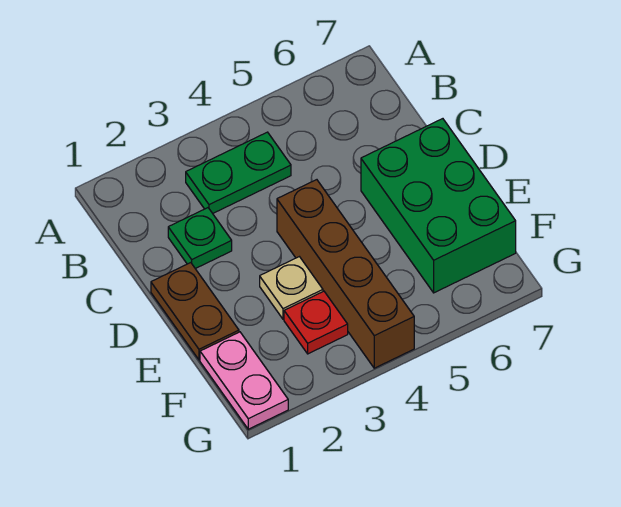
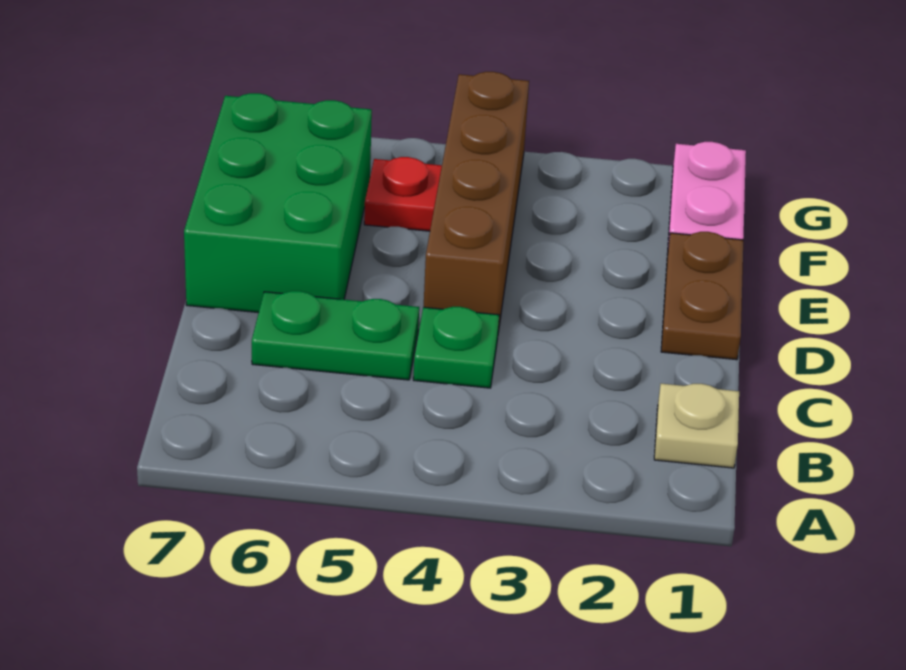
green plate B3:B4 level 1 -> green plate C5:C6 level 1
green plate C2 level 1 -> green plate C4 level 1
tan plate E3 level 1 -> tan plate B1 level 1
red plate F3 level 1 -> red plate F5 level 1

